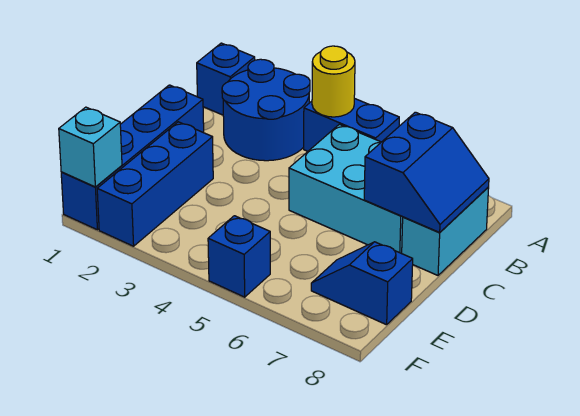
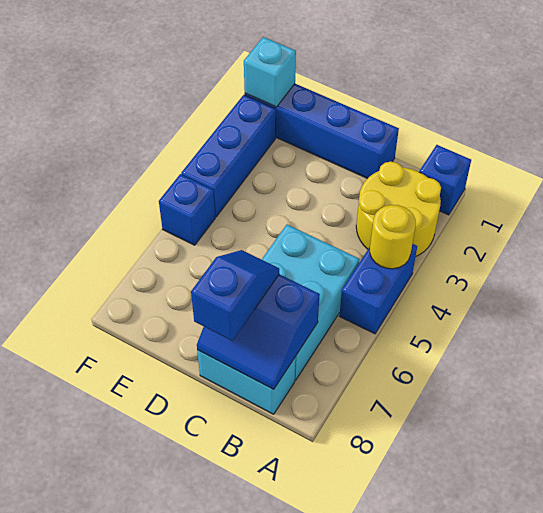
blue round brick A2:B3 level 1 -> yellow round brick A2:B3 level 1
blue brick D2:F2 level 1 -> blue brick F2:F4 level 1
blue slope E7:E8 level 1 top 8 -> blue slope C7:C8 level 3 top 8

